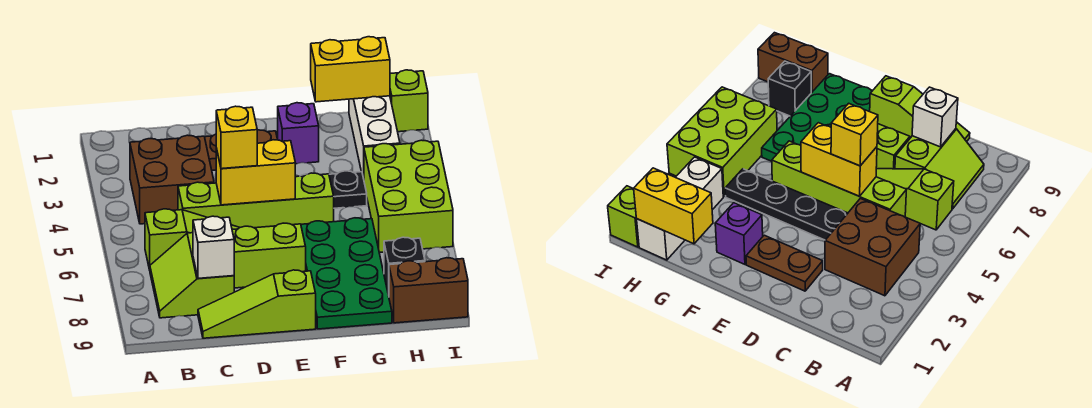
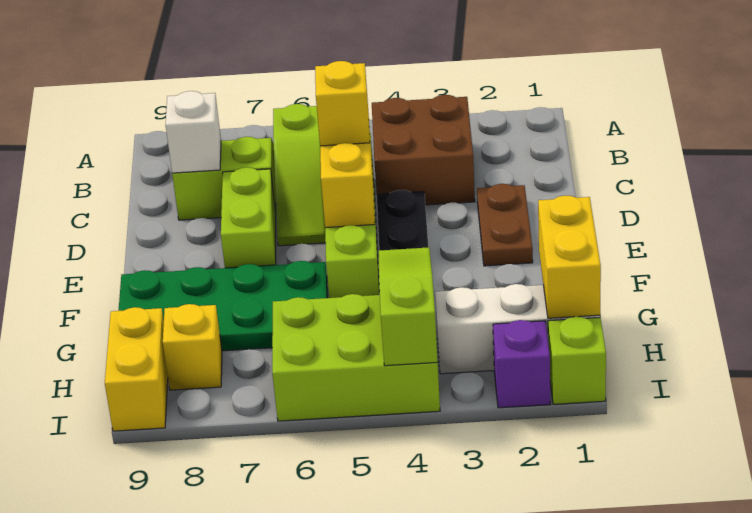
lime slope C9:E9 level 1 top E -> lime slope G4:I4 level 2 top I
purple brick F2 level 1 -> purple brick I2 level 1
black brick H8 level 1 -> yellow brick H8 level 1
brown brick H9:I9 level 1 -> yellow brick H9:I9 level 1

